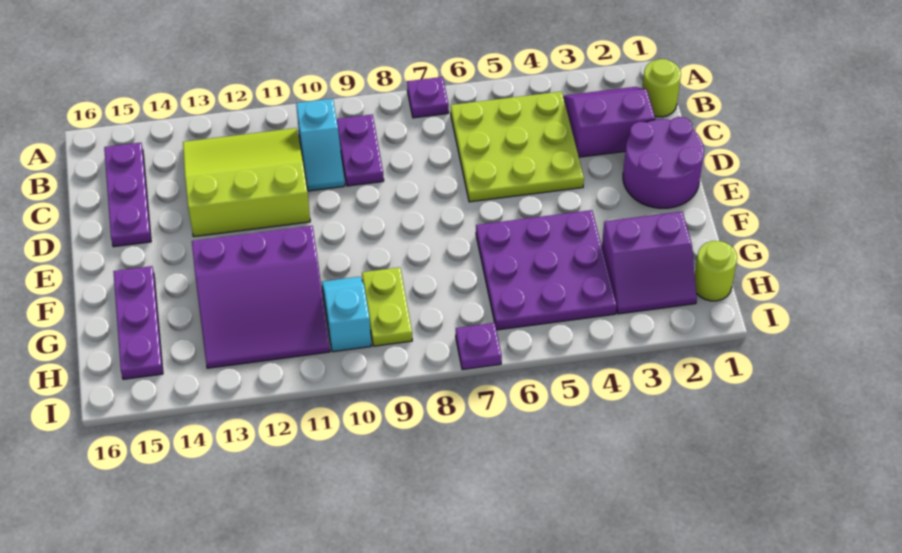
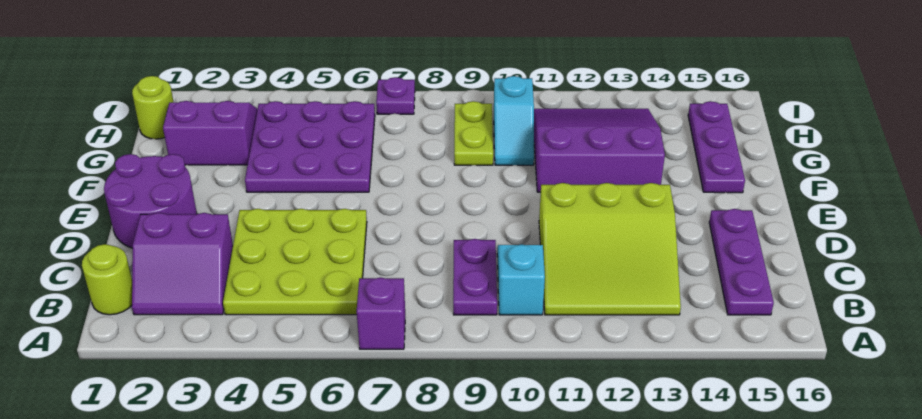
purple plate A7 level 1 -> purple brick A7 level 1

